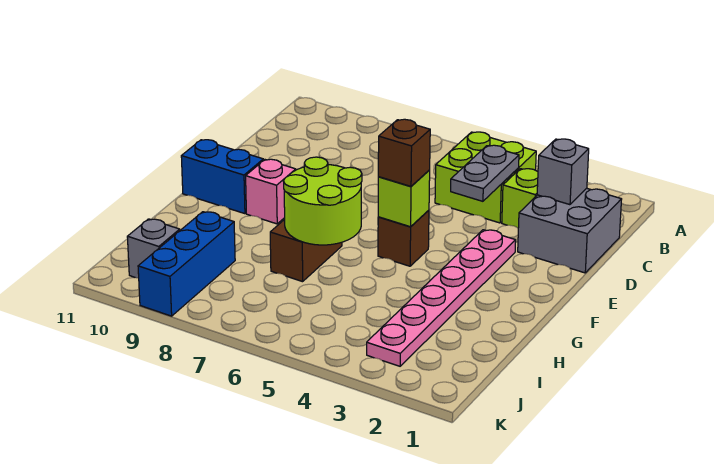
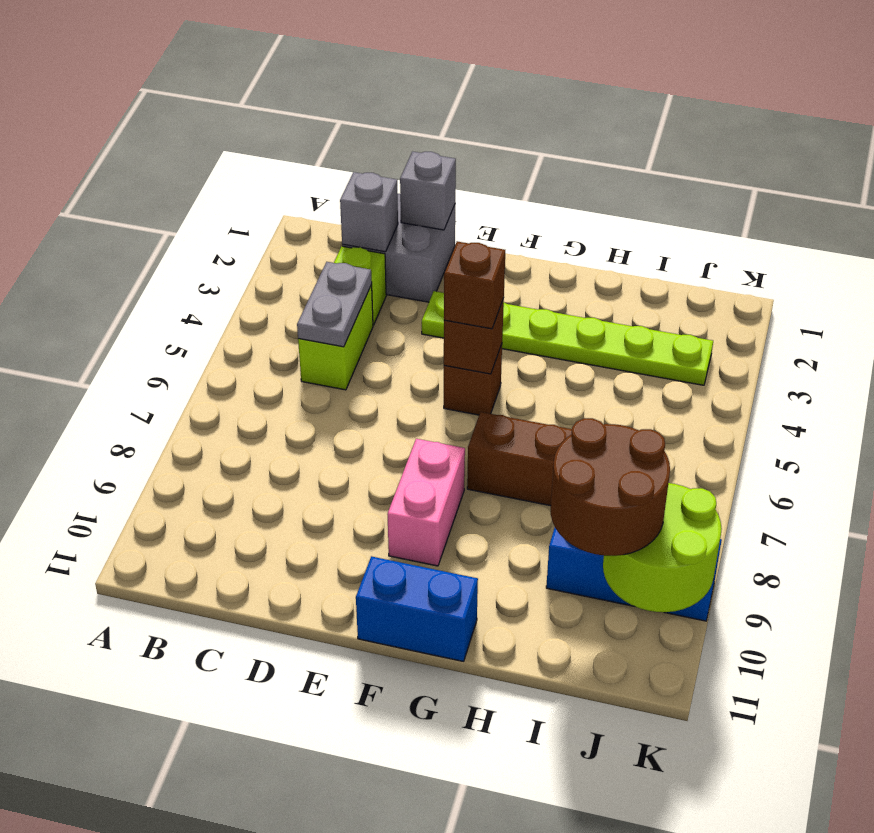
lime brick B4:C5 level 1 -> lime brick C4:C5 level 1
grey plate C4:D4 level 2 -> grey plate C4:C5 level 2
pink plate E3:J3 level 1 -> lime plate E3:J3 level 1
lime brick F5 level 2 -> brown brick F5 level 2
pink brick F9 level 1 -> pink brick F8:F9 level 1
blue brick F10:F11 level 1 -> blue brick F11:G11 level 1
lime round brick G6:H7 level 2 -> lime round brick J9:K10 level 2
none -> brown round brick I9:J10 level 3
grey brick J10 level 1 -> grey brick D1 level 2

